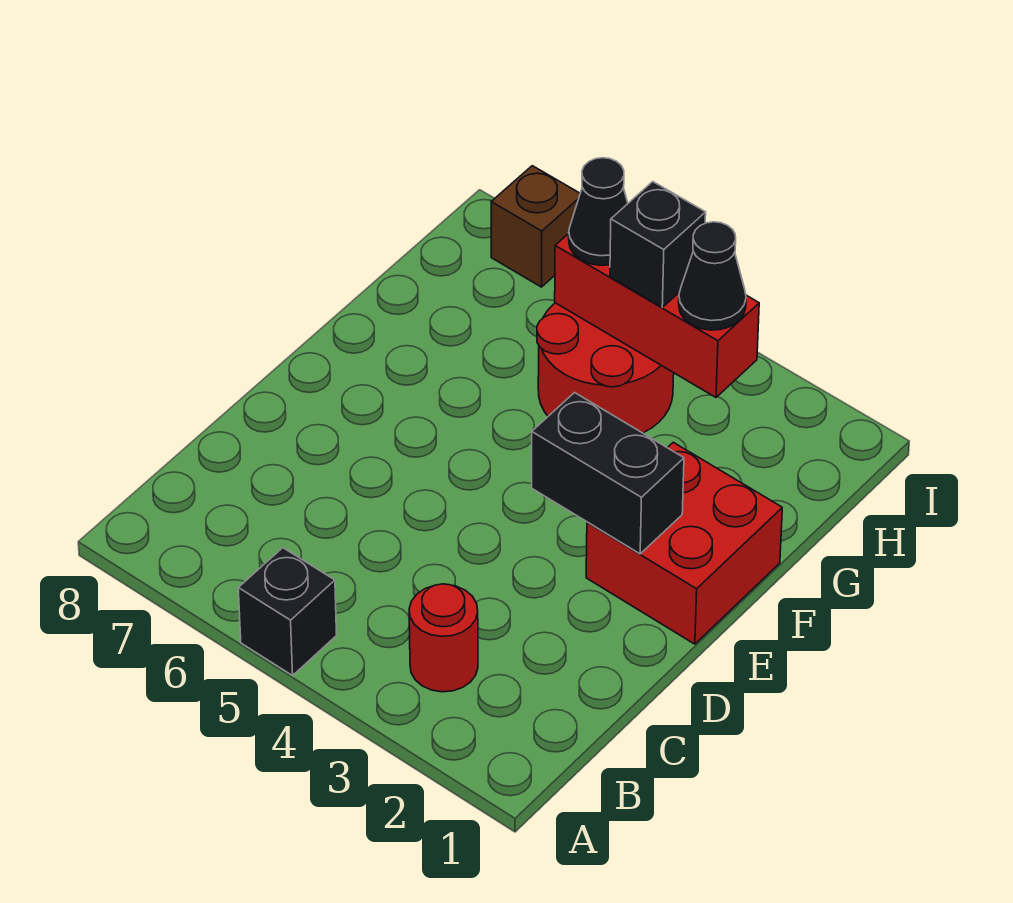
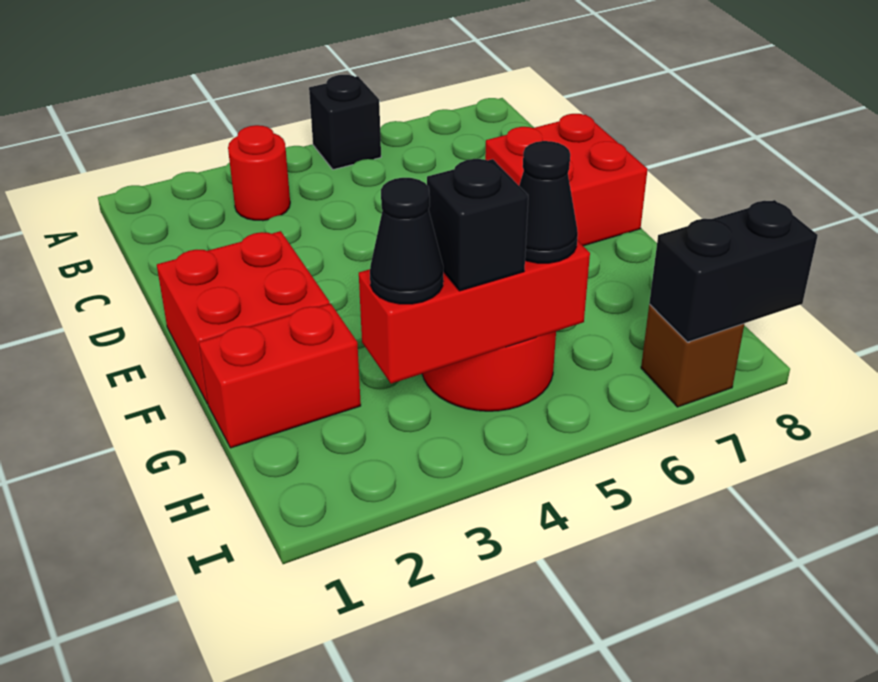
none -> red brick D7:E8 level 1
black brick E2:E3 level 2 -> black brick I7:I8 level 2
none -> red brick G1:G2 level 1

